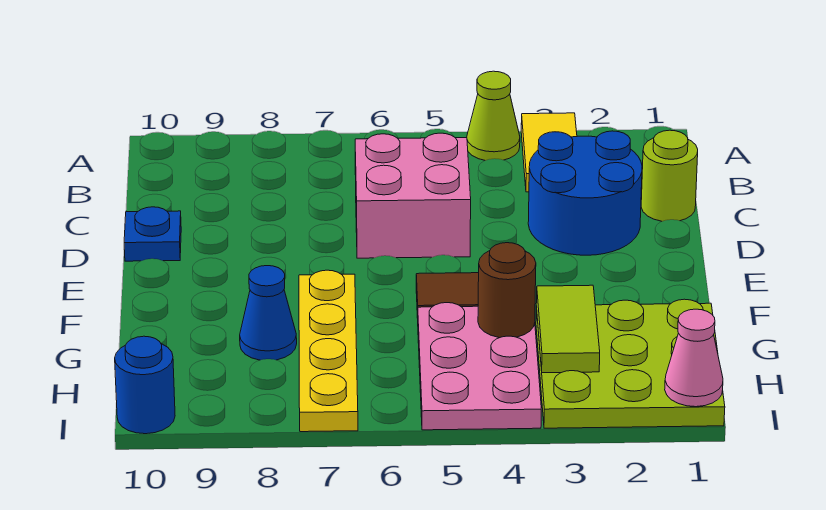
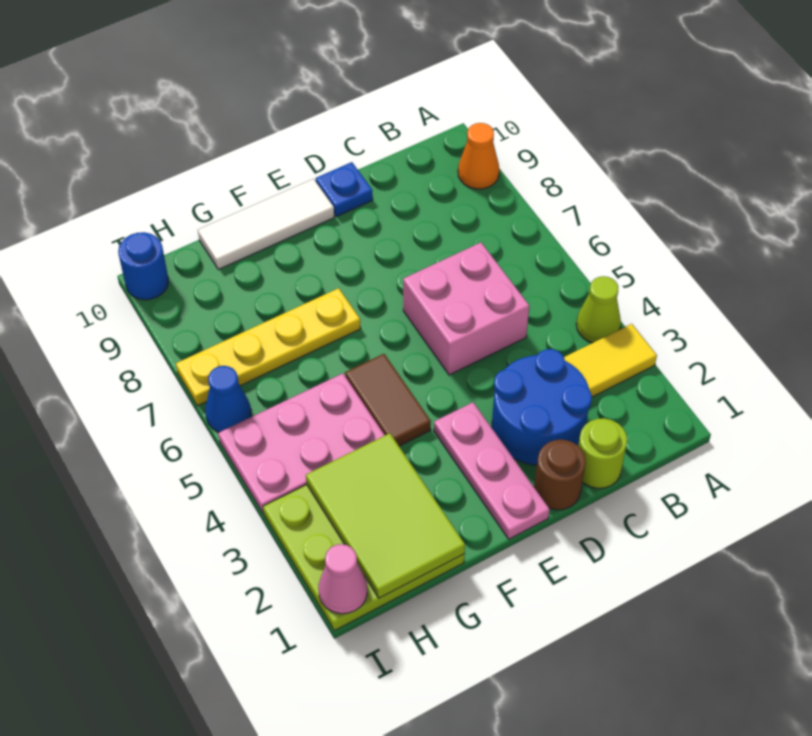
none -> orange cone A9 level 1
none -> pink plate E1:E3 level 1
none -> white tile E10:G10 level 1
lime tile G3:H3 level 2 -> lime tile G1:H3 level 2
brown round brick G4 level 2 -> brown round brick D1 level 1
blue cone G8 level 1 -> blue cone I6 level 1

